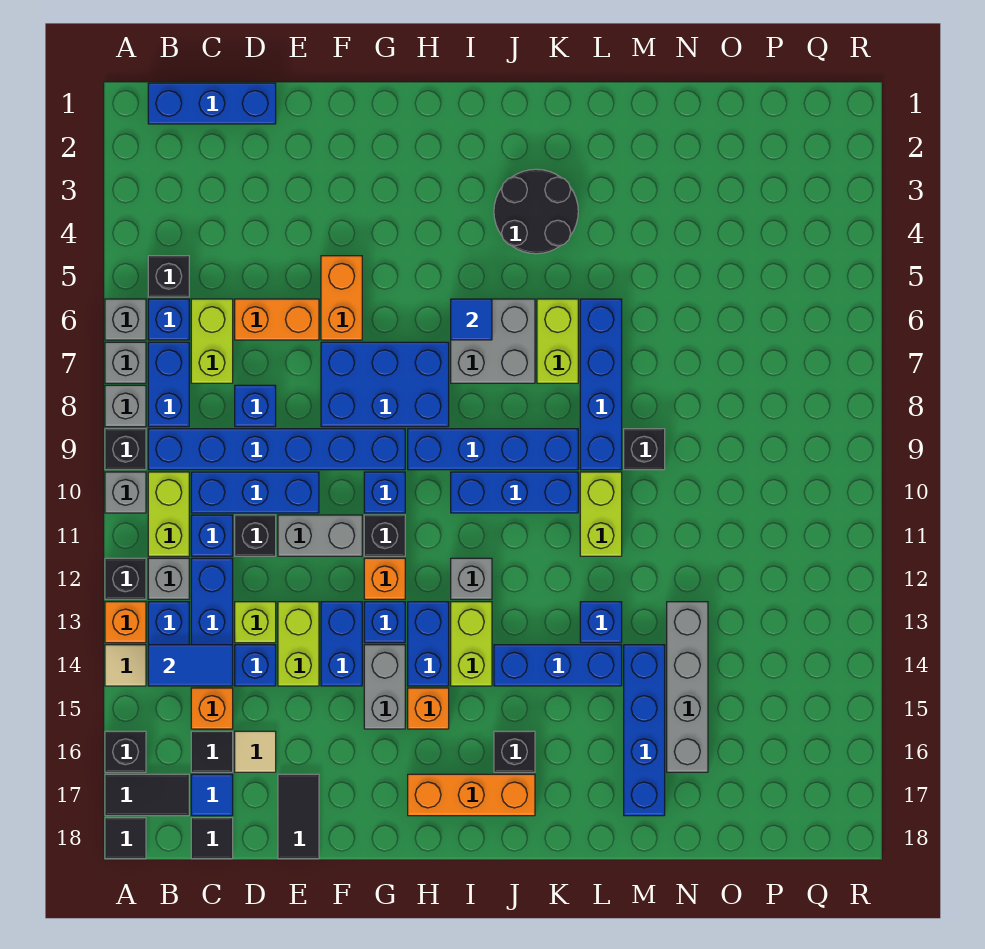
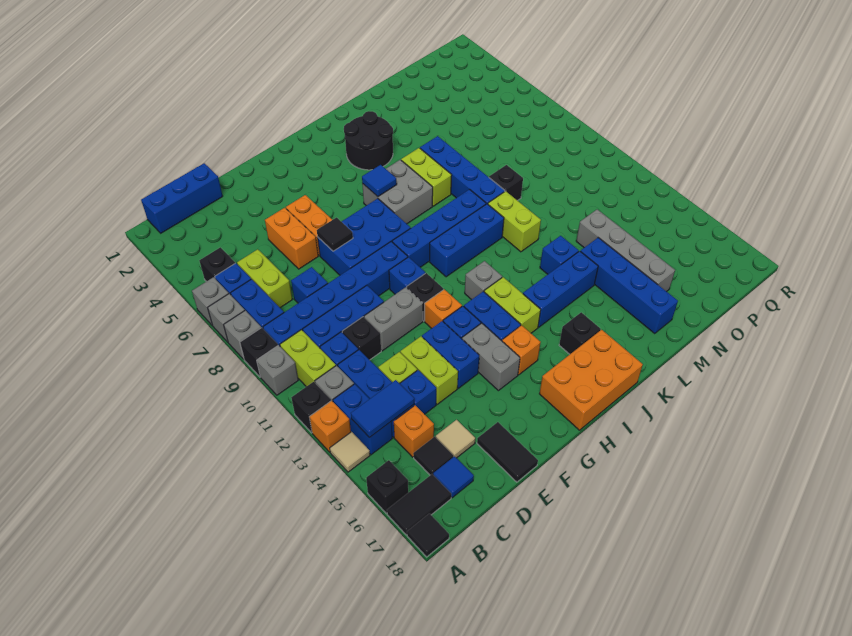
black tile C18 level 1 -> black tile F7 level 2
orange brick D6:E6 level 1 -> orange brick E5:E6 level 1
orange brick H17:J17 level 1 -> orange brick H17:J18 level 1

